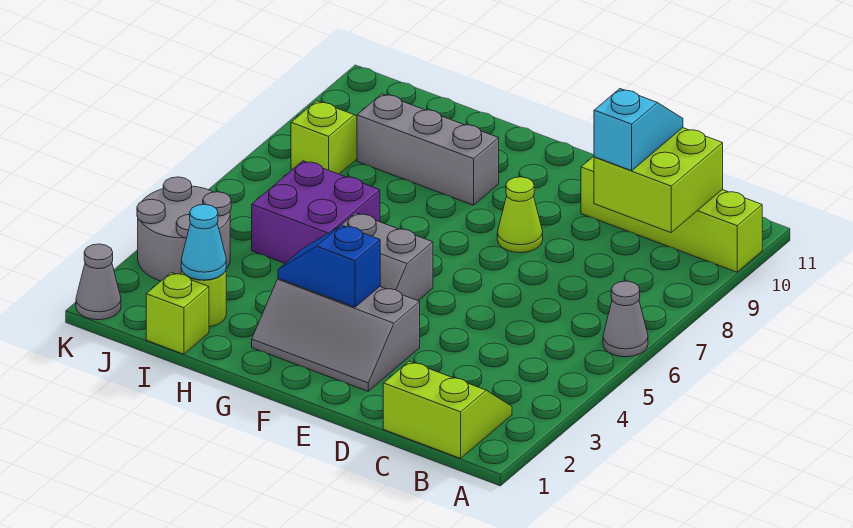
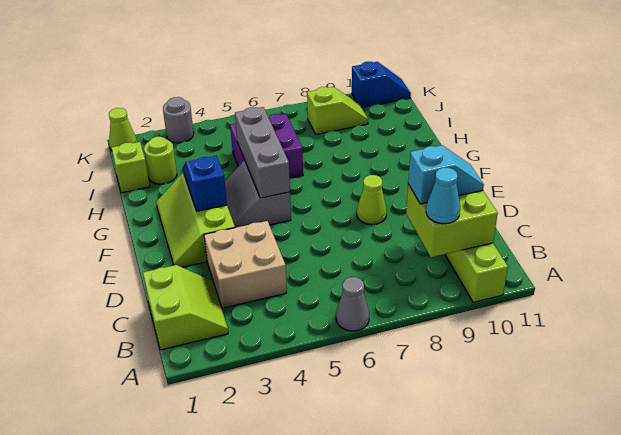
none -> tan brick C3:D4 level 1
grey slope E2:G3 level 1 top 3 -> lime slope E2:G3 level 1 top 3
grey brick G9:I9 level 1 -> grey brick F5:H5 level 2
cyan cone I2 level 2 -> cyan cone B9 level 3
grey round brick J3:K4 level 1 -> grey round brick K3 level 1
grey cone K1 level 1 -> lime cone K1 level 1
none -> blue slope K10:K11 level 1 top 10

